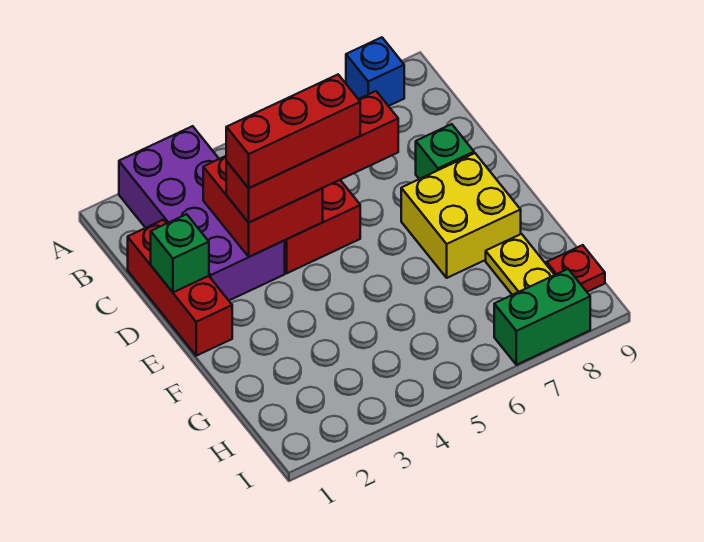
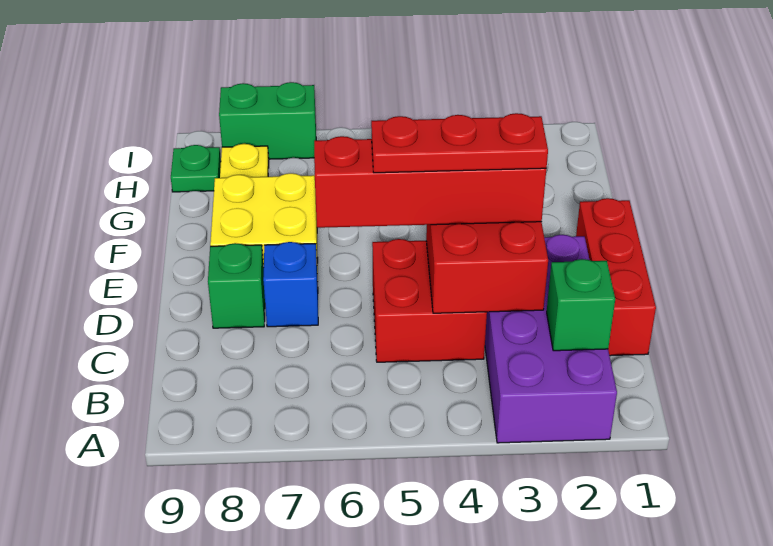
blue brick A8 level 1 -> blue brick D7 level 1
green brick D1 level 2 -> green brick B2 level 2
red brick D3:D5 level 4 -> red plate D3:D5 level 4
red plate H9 level 1 -> green plate H9 level 1

